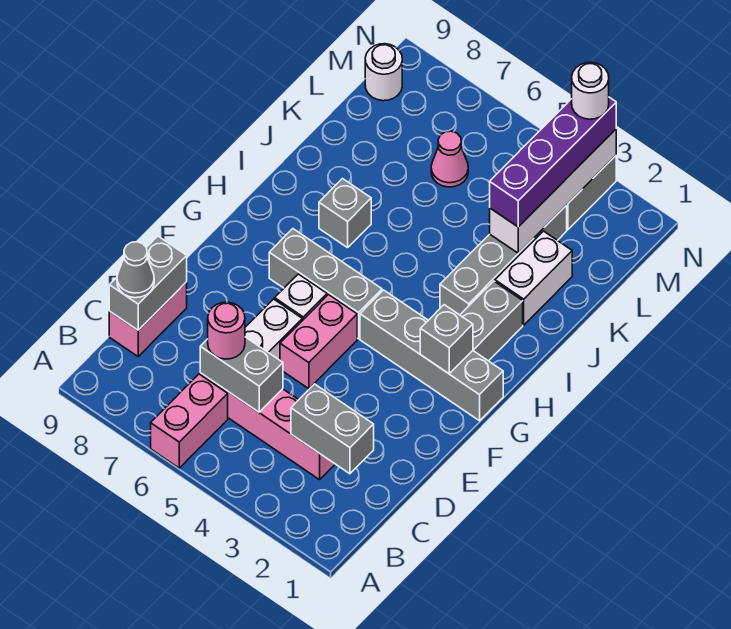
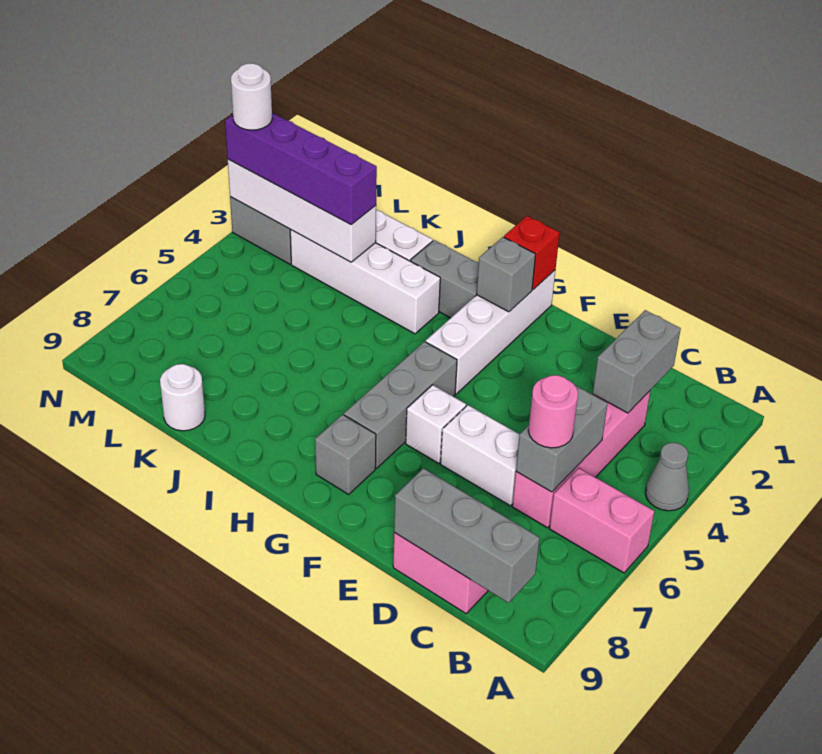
grey brick C9:D9 level 2 -> grey brick B9:D9 level 2
grey cone C9 level 3 -> grey cone A4 level 1
pink brick E5:F5 level 1 -> none
grey brick G1:G4 level 1 -> white brick G1:G4 level 1
none -> red brick G1 level 2
grey brick I3:L3 level 1 -> white brick I3:L3 level 1
grey brick I7 level 1 -> grey brick G8 level 1
pink cone L6 level 1 -> none
white round brick M9 level 1 -> white round brick K9 level 1

